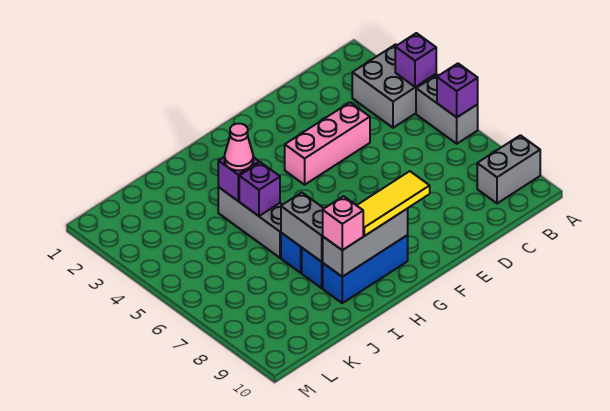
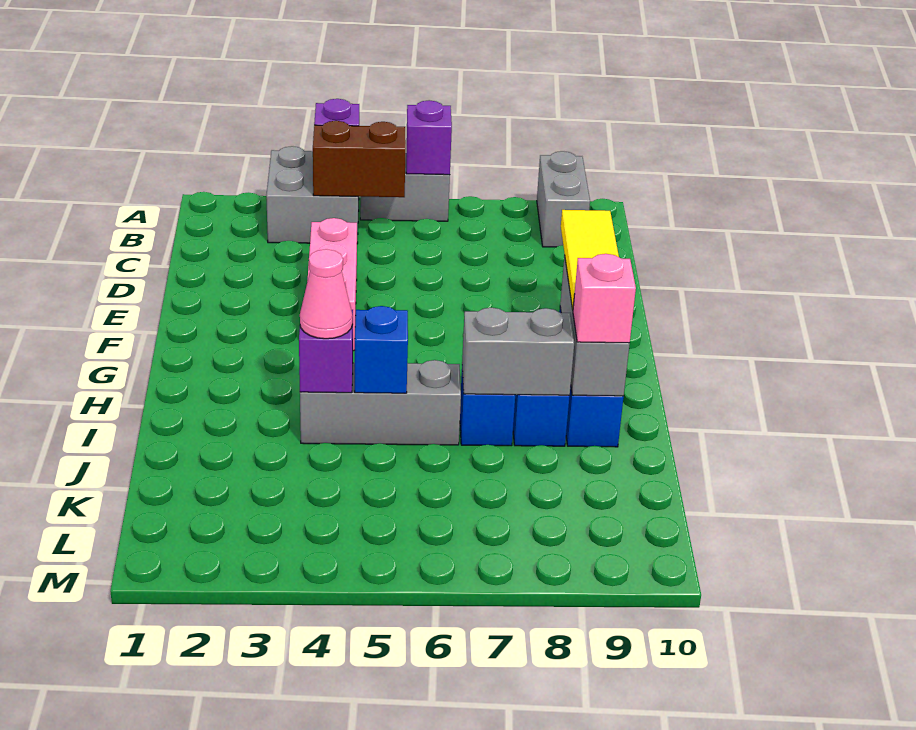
none -> brown brick B4:B5 level 2
purple brick I5 level 2 -> blue brick I5 level 2

